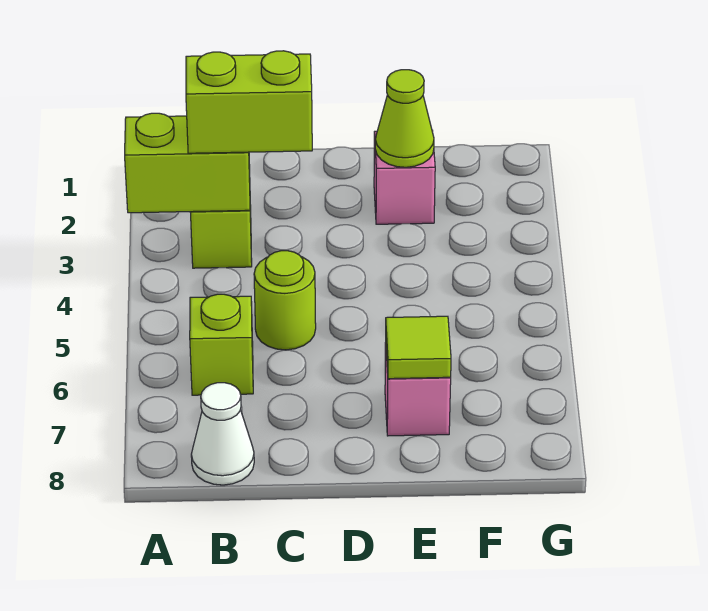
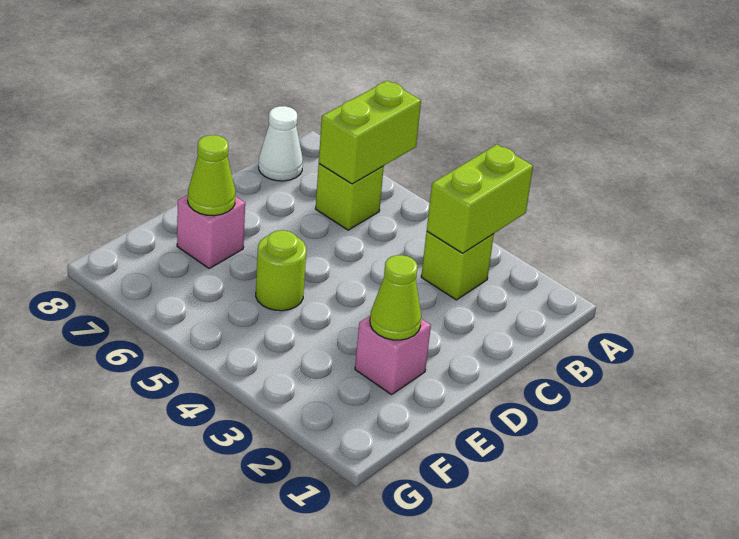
lime brick B3:C3 level 3 -> lime brick A6:B6 level 2
lime round brick C5 level 1 -> lime round brick E5 level 1
lime tile E7 level 2 -> lime cone E7 level 2

